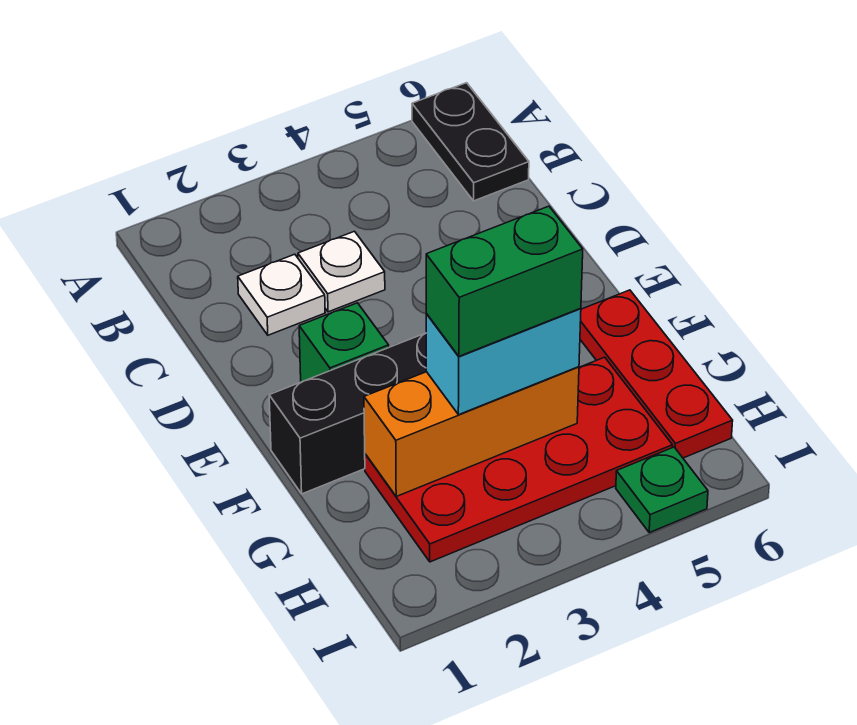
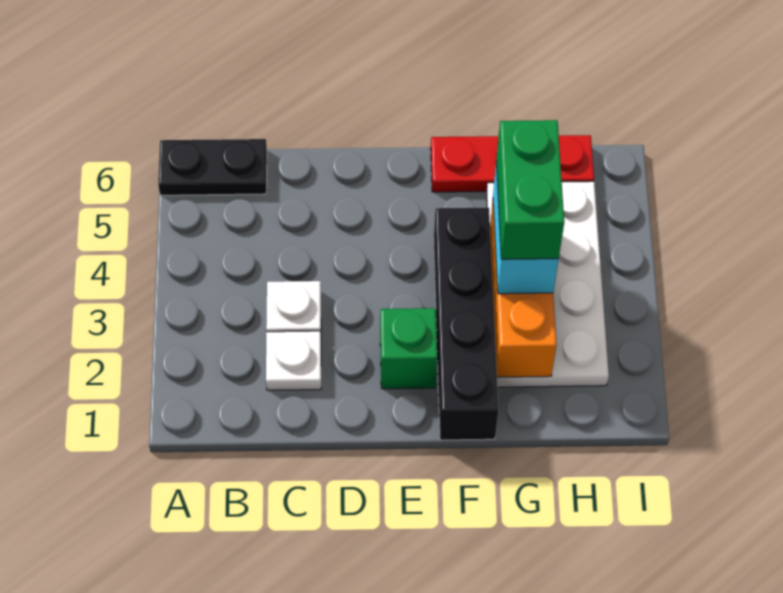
red plate G2:H5 level 1 -> white plate G2:H5 level 1
green plate I5 level 1 -> none

